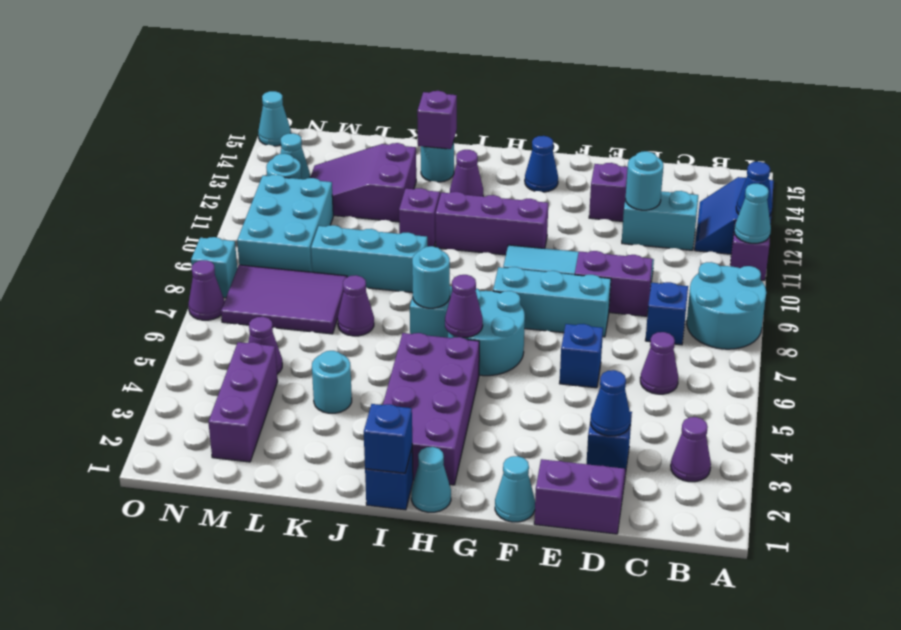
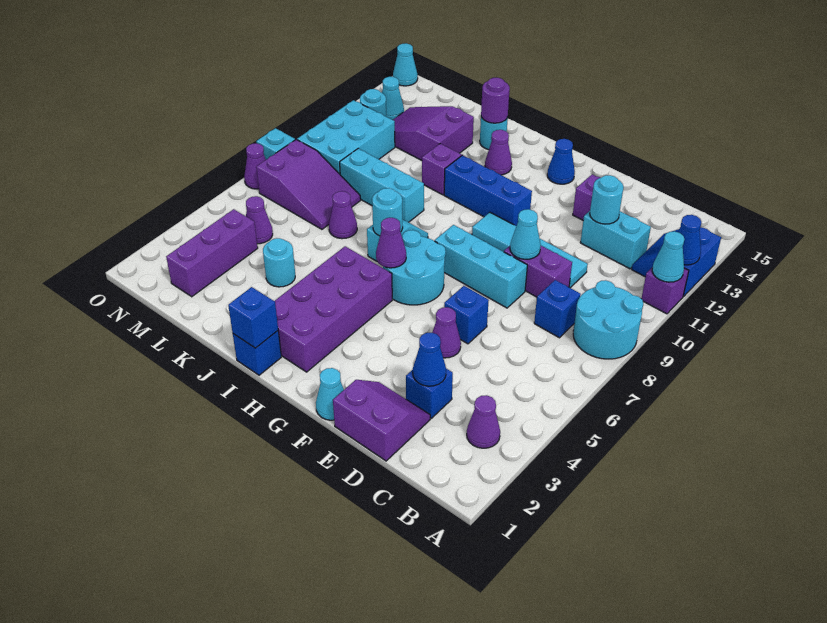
purple cone C6 level 1 -> purple cone E5 level 1
purple brick G11:I11 level 1 -> blue brick G11:I11 level 1
cyan cone H1 level 1 -> cyan cone E9 level 2
purple brick J14 level 2 -> purple round brick J14 level 2
purple tile L7:N8 level 1 -> purple slope L7:N8 level 1 top N

